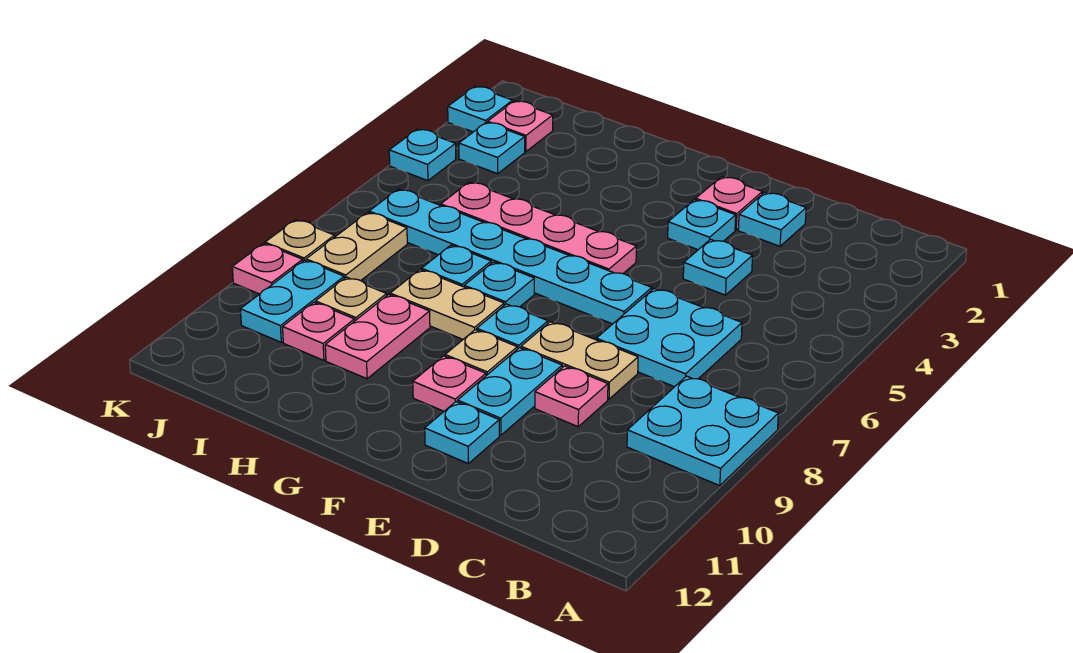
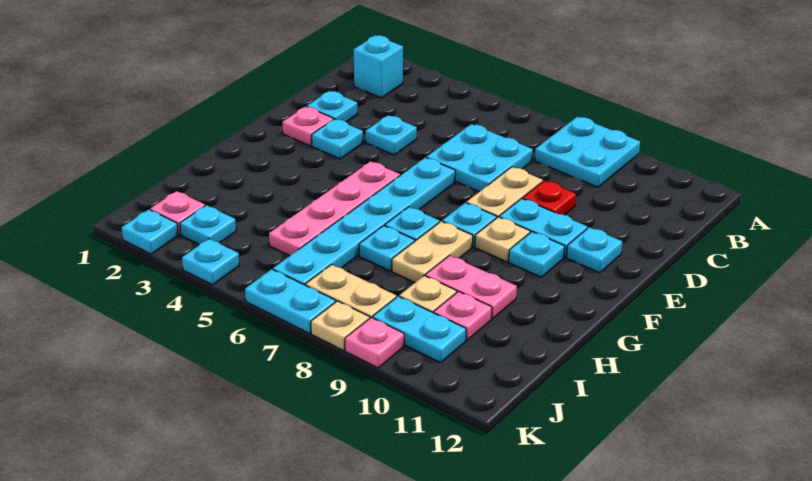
none -> cyan brick B2 level 1
pink plate D9 level 1 -> red plate D9 level 1
pink plate F10 level 1 -> cyan plate F10 level 1
none -> cyan plate K6:K7 level 1

